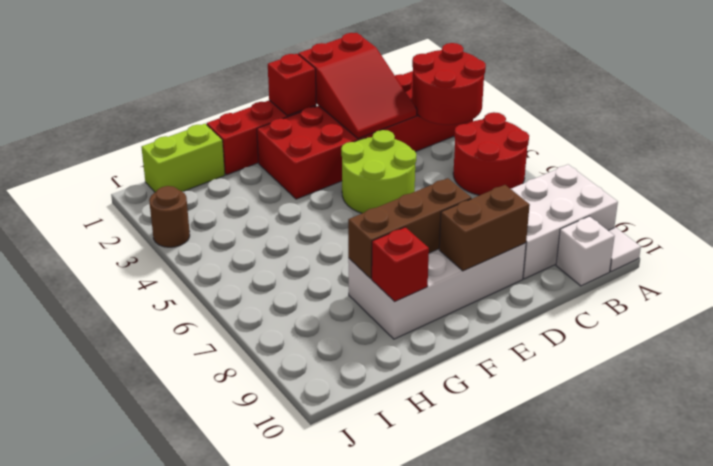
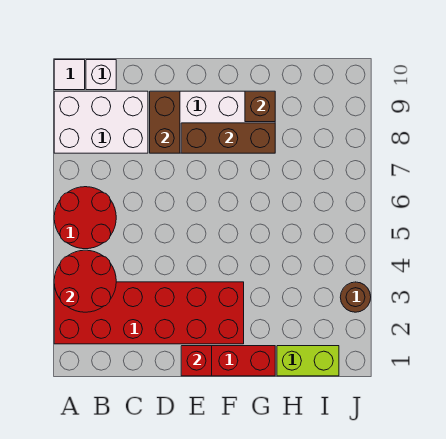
red slope C1:D3 level 2 top 1 -> none
lime round brick D4:E5 level 1 -> none
brown brick D9:E9 level 2 -> brown brick D8:D9 level 2
red brick G9 level 2 -> brown brick G9 level 2

